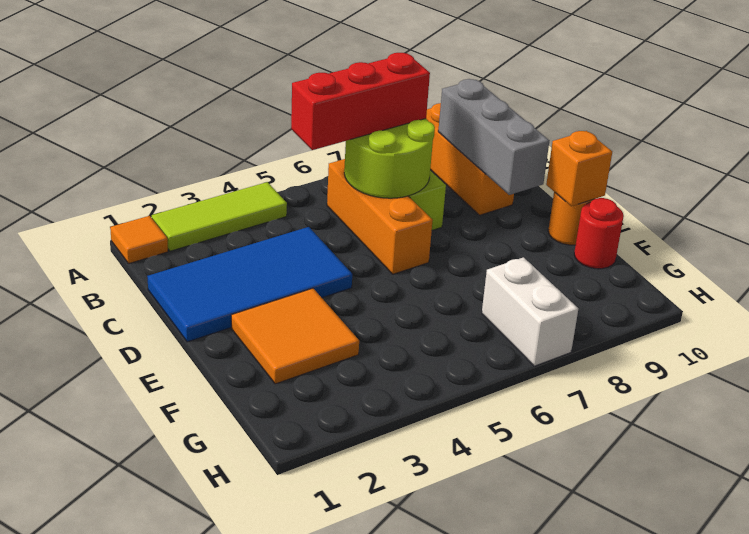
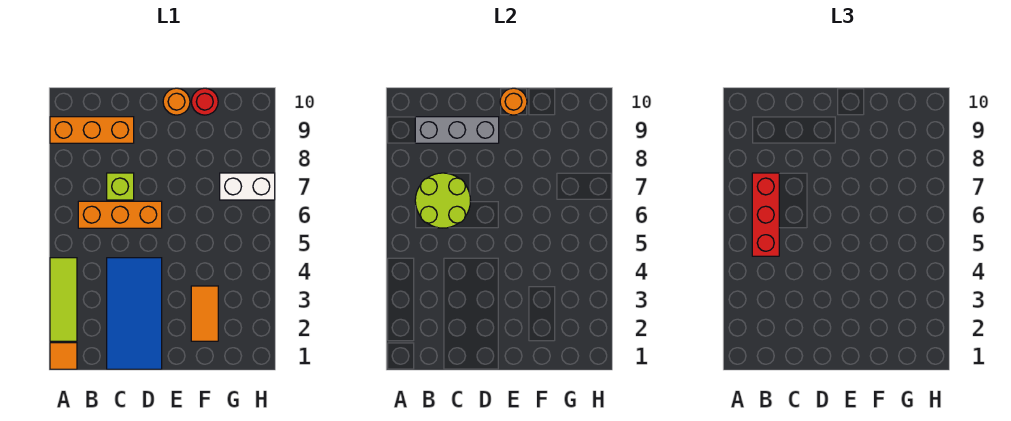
orange tile E2:F3 level 1 -> orange tile F2:F3 level 1
orange brick E10 level 2 -> orange round brick E10 level 2

